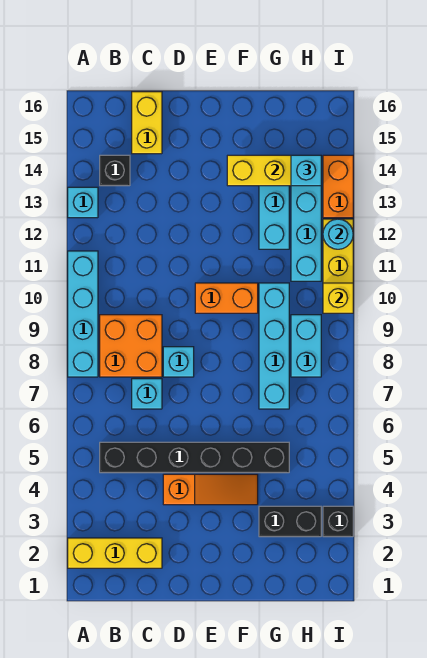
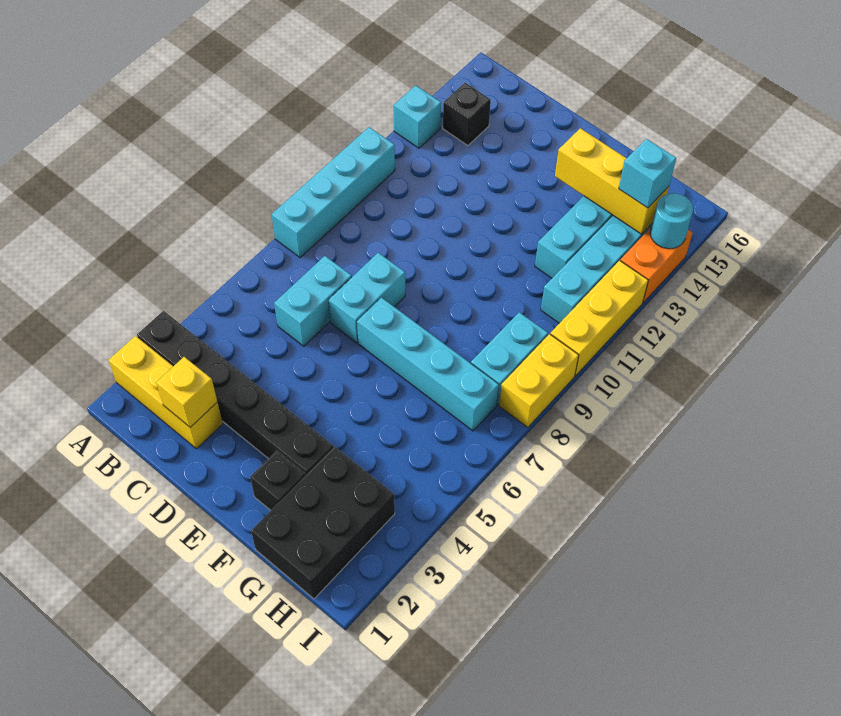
black brick B5:G5 level 1 -> black brick A3:F3 level 1
orange brick B8:C9 level 1 -> none
cyan brick C7 level 1 -> cyan brick C6:C7 level 1
yellow brick C15:C16 level 1 -> yellow brick I8:I9 level 1
orange slope D4:F4 level 1 top D -> none
cyan brick D8 level 1 -> cyan brick D7:D8 level 1
orange brick E10:F10 level 1 -> none
black brick G3:H3 level 1 -> black brick G1:H3 level 1
cyan brick G7:G10 level 1 -> cyan brick E7:H7 level 1
black brick I3 level 1 -> black brick F2 level 1
yellow brick I10 level 2 -> yellow brick C2 level 2
cyan round brick I12 level 2 -> cyan round brick I14 level 2

